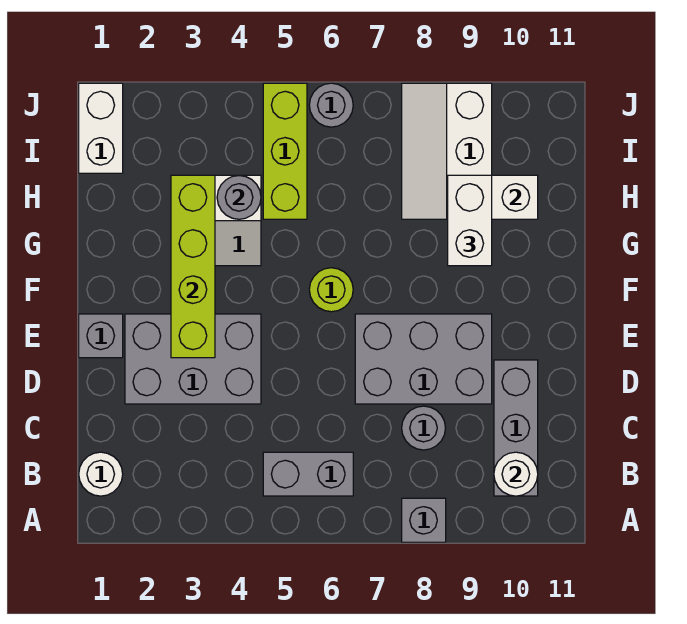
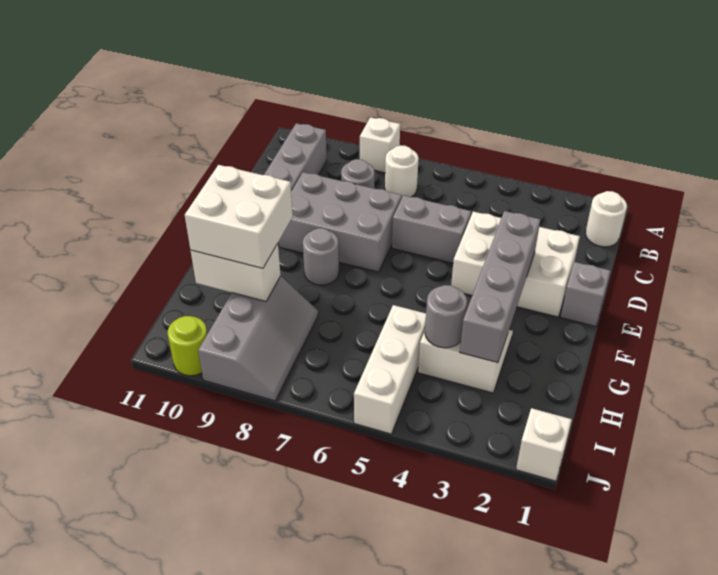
grey brick A8 level 1 -> white brick A8 level 1
grey brick B5:B6 level 1 -> grey brick D5:D6 level 1
white round brick B10 level 2 -> white round brick B7 level 1
grey brick D2:E4 level 1 -> white brick D2:E4 level 1
lime brick E3:H3 level 2 -> grey brick E3:H3 level 2
lime round brick F6 level 1 -> lime round brick J10 level 1
white brick G9:H9 level 3 -> white brick G9:H10 level 3
lime brick H5:J5 level 1 -> white brick H5:J5 level 1
white slope H8:J9 level 1 top 9 -> grey slope H8:J9 level 1 top 9
white brick I1:J1 level 1 -> white brick J1 level 1
grey round brick J6 level 1 -> grey round brick F8 level 1

